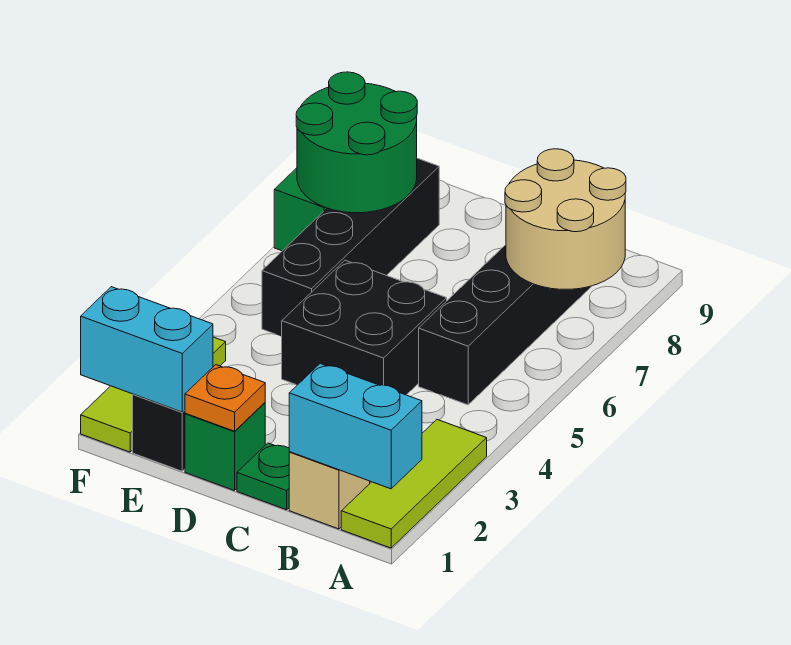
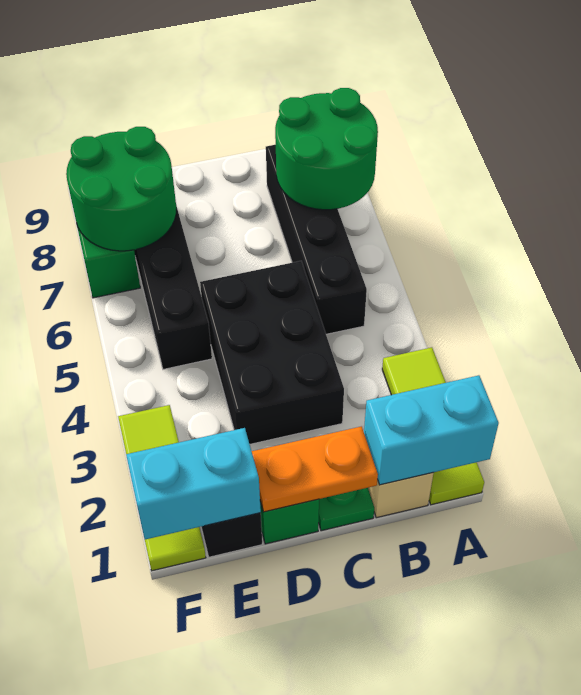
tan round brick A7:B8 level 2 -> green round brick A7:B8 level 2
black brick C4:D5 level 1 -> black brick C3:D5 level 1
orange plate D1 level 2 -> orange plate C1:D1 level 2

